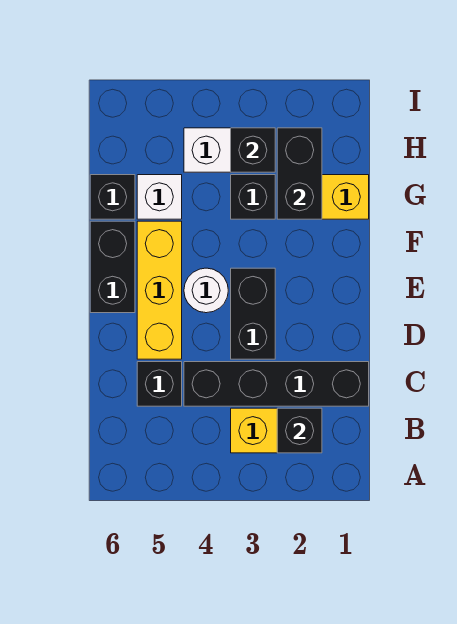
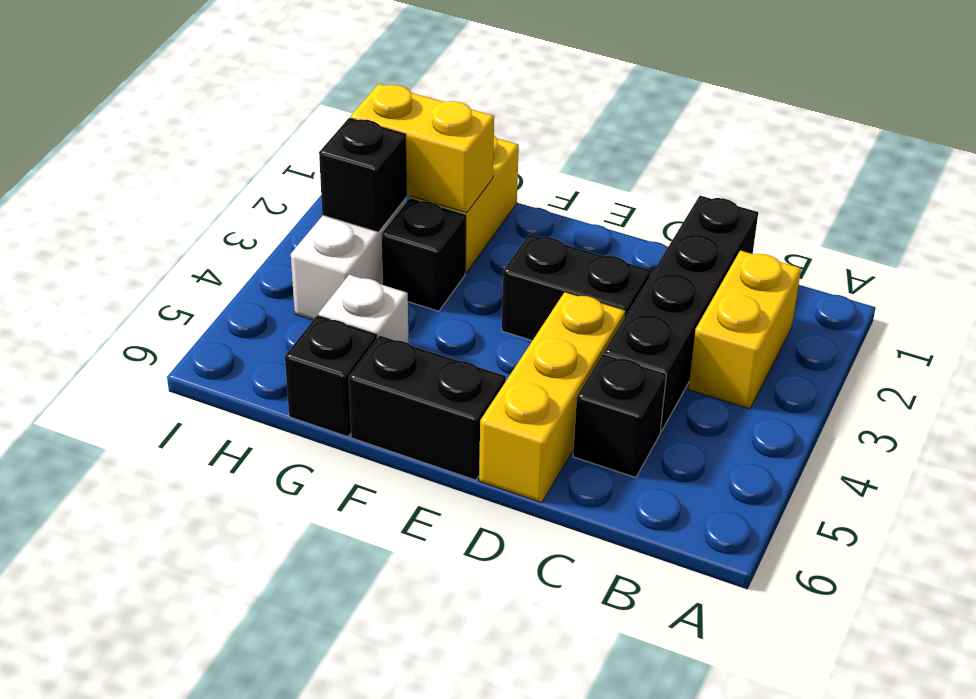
black brick B2 level 2 -> none
yellow brick D5:F5 level 1 -> yellow brick D4:D6 level 1
white round brick E4 level 1 -> none
black brick G2:H2 level 2 -> yellow brick G2:H2 level 2

